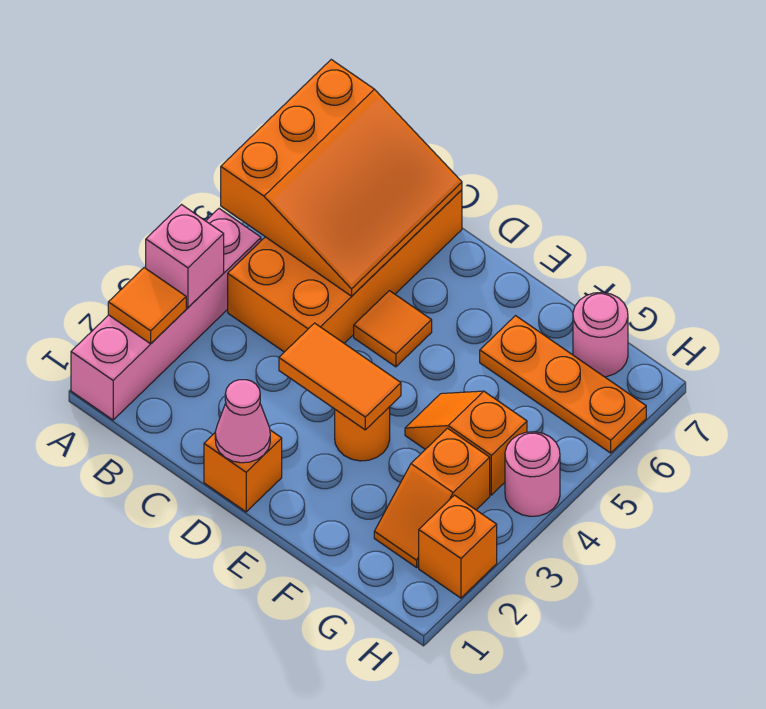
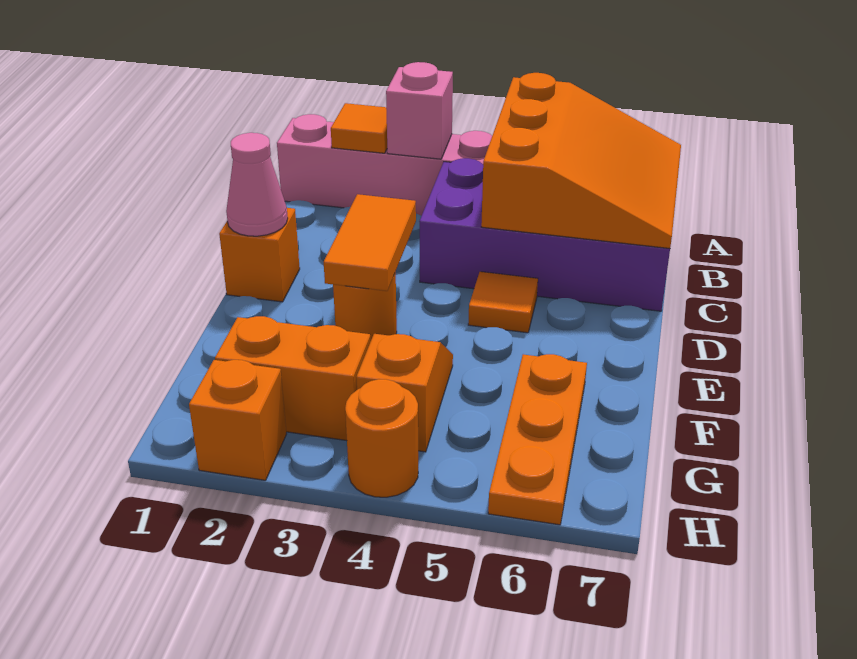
orange slope A5:C7 level 2 top A -> orange slope A5:C7 level 2 top 5
orange brick B4:C7 level 1 -> purple brick B4:C7 level 1
orange slope G2:G3 level 1 top 3 -> orange brick G2:G3 level 1
pink round brick G7 level 1 -> none
pink round brick H4 level 1 -> orange round brick H4 level 1

